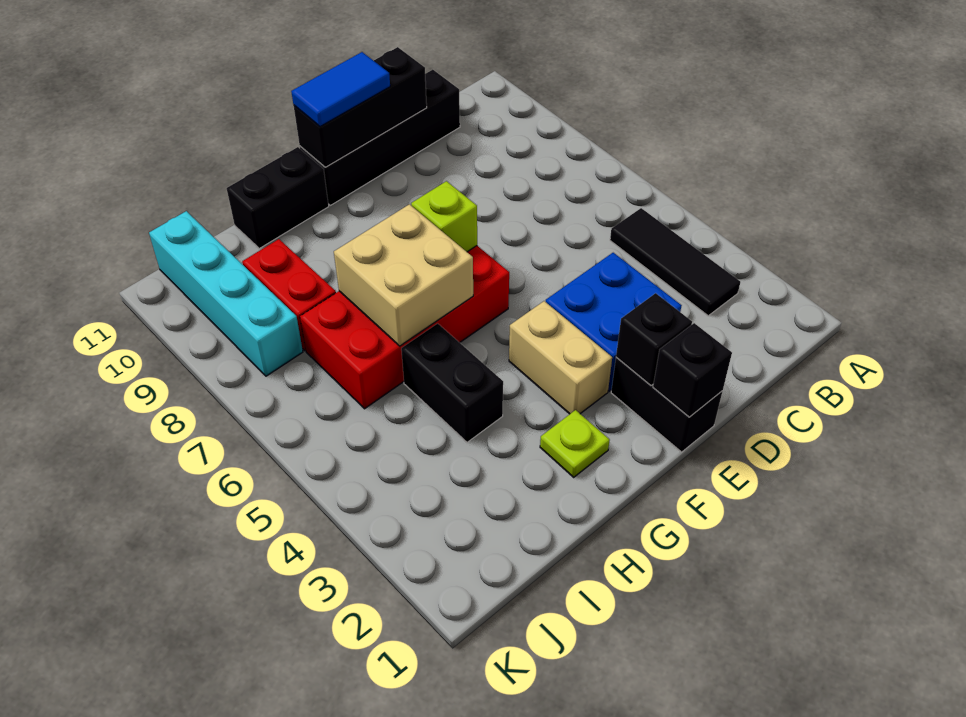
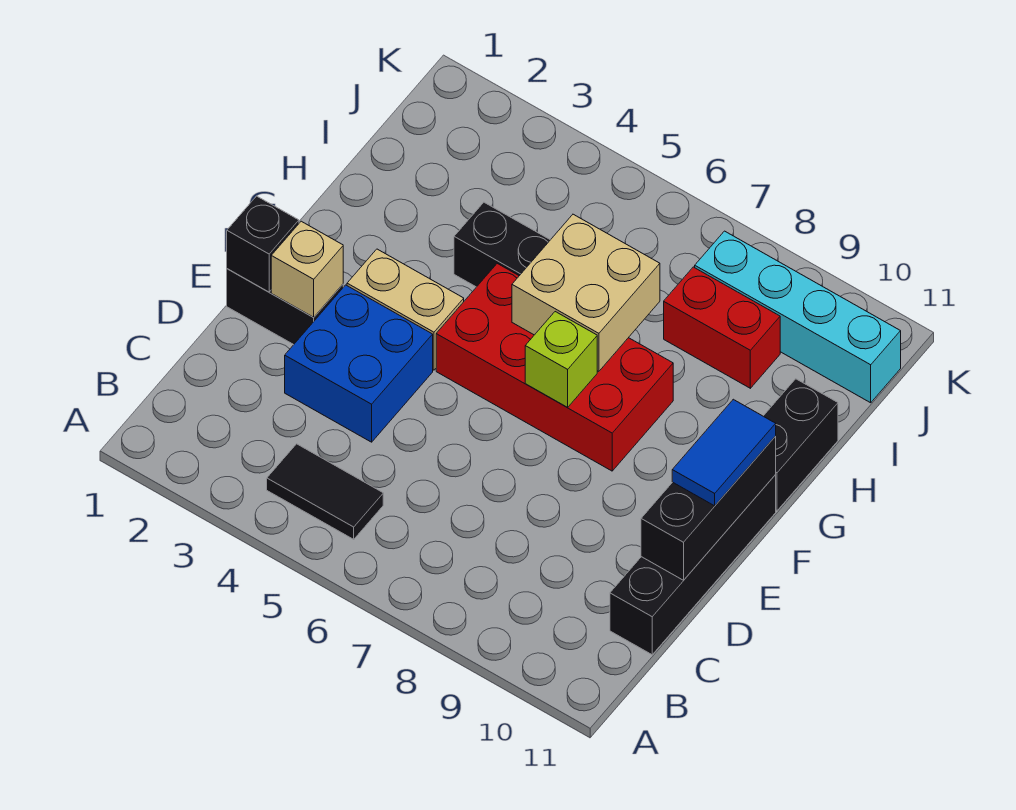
black tile B3:B5 level 1 -> black tile B4:B5 level 1
black brick E2 level 2 -> tan brick E2 level 2
red brick F6:I7 level 1 -> red brick F5:G8 level 1
lime plate G2 level 1 -> none

